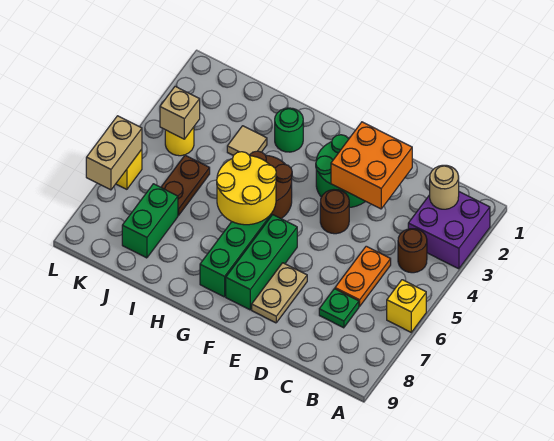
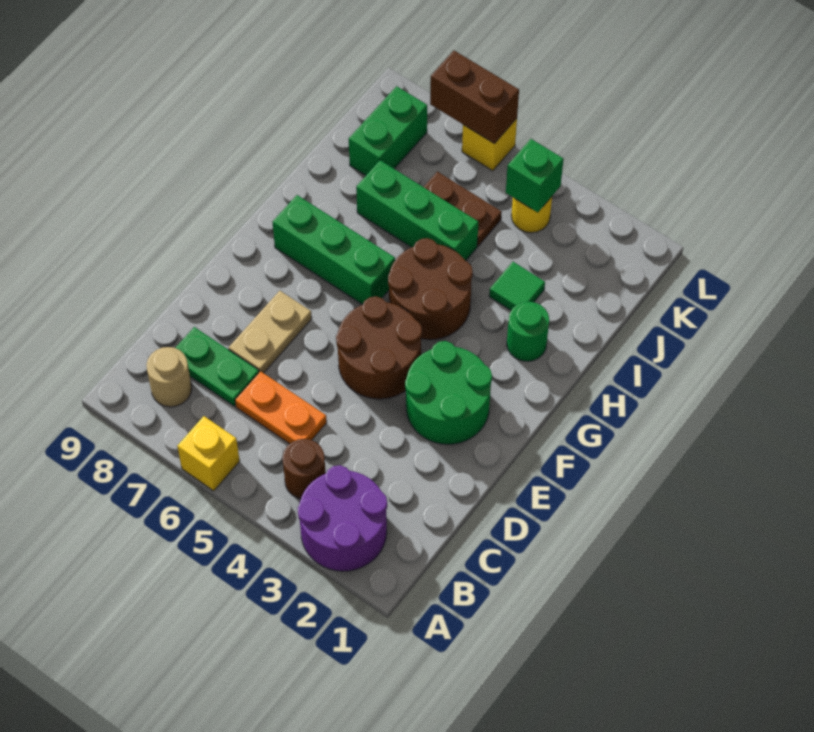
purple brick A2:B3 level 1 -> purple round brick A2:B3 level 1
tan round brick B2 level 2 -> tan round brick B8 level 1
green plate C7 level 1 -> green plate C7:C8 level 1
orange brick D2:E3 level 2 -> none
brown round brick E4 level 1 -> brown round brick E4:F5 level 1
tan plate E7:E8 level 1 -> tan plate D7:E7 level 1
green brick F6:F8 level 1 -> green brick I5:I7 level 1
yellow round brick G5:H6 level 2 -> none
tan tile I3 level 1 -> green tile I3 level 1
green brick J7:J8 level 1 -> green brick J8:K8 level 1
tan brick K4 level 2 -> green brick K4 level 2
tan brick L6:L7 level 2 -> brown brick L6:L7 level 2

